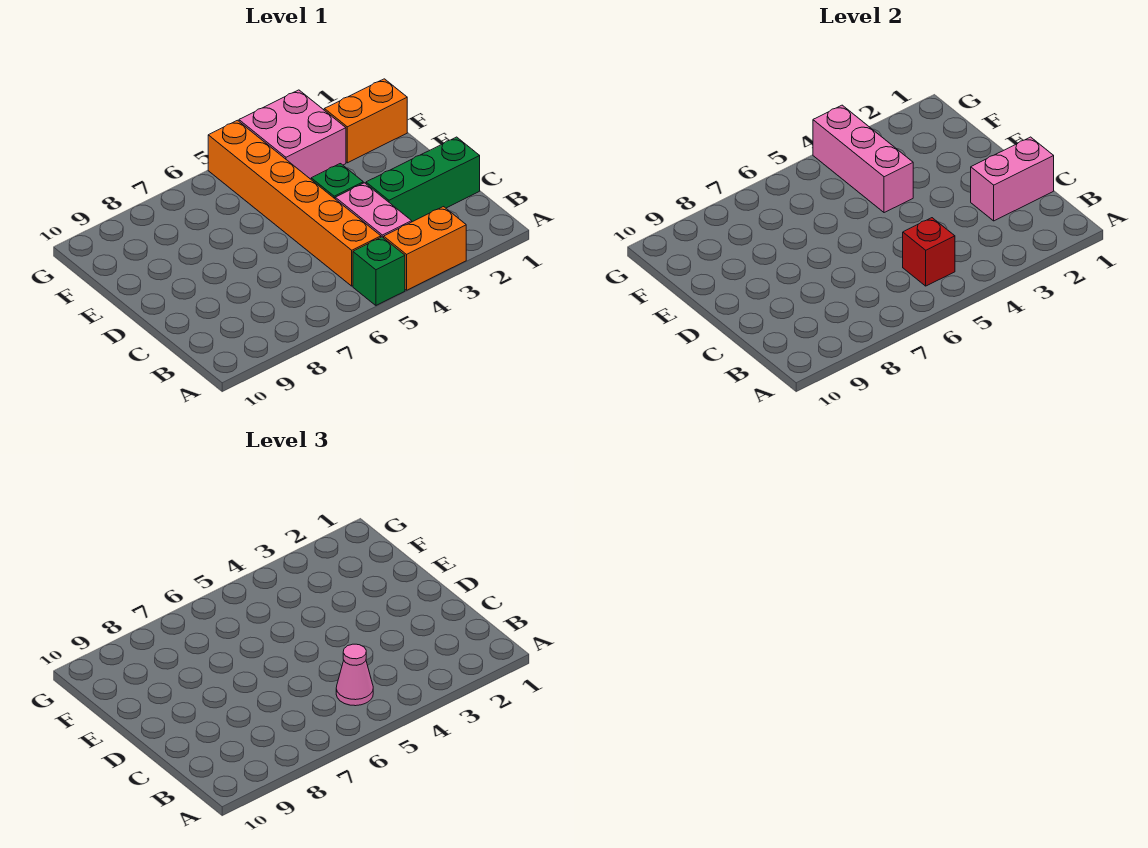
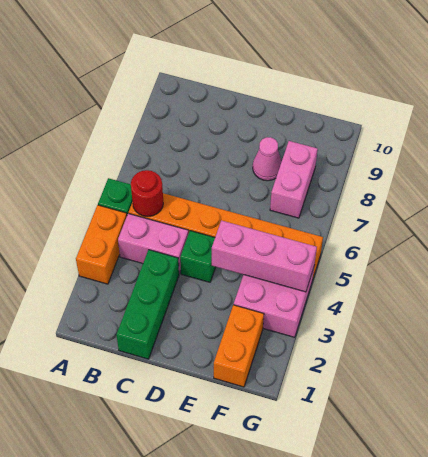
red brick B5 level 2 -> red round brick B5 level 2
pink cone B5 level 3 -> pink cone E8 level 1
pink brick C1:C2 level 2 -> pink brick F7:F8 level 1

